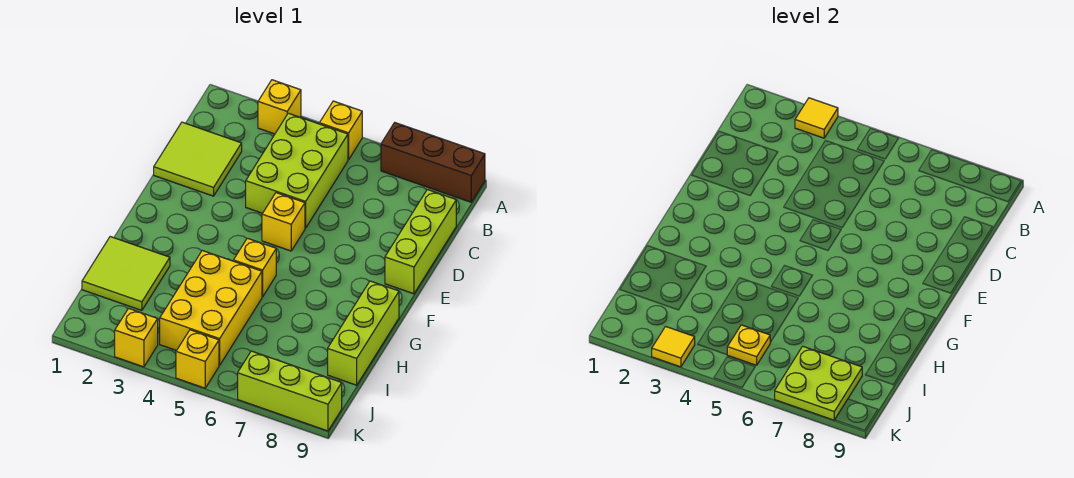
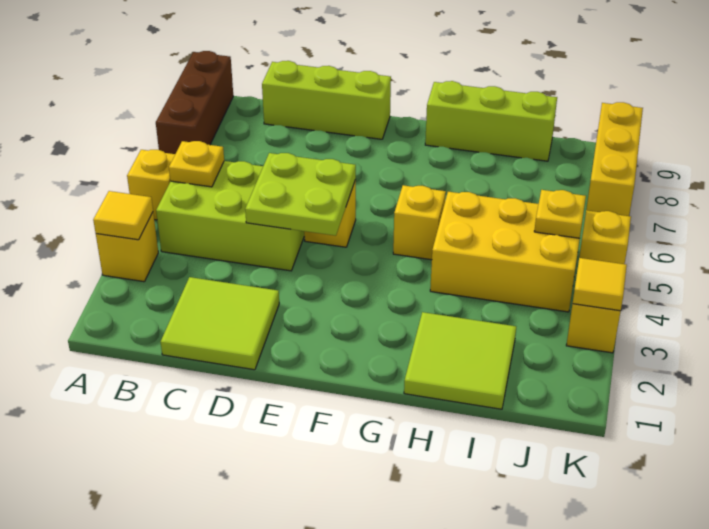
none -> yellow plate B5 level 2
lime plate J7:K8 level 2 -> lime plate D4:E5 level 2
lime brick K7:K9 level 1 -> yellow brick K7:K9 level 1

